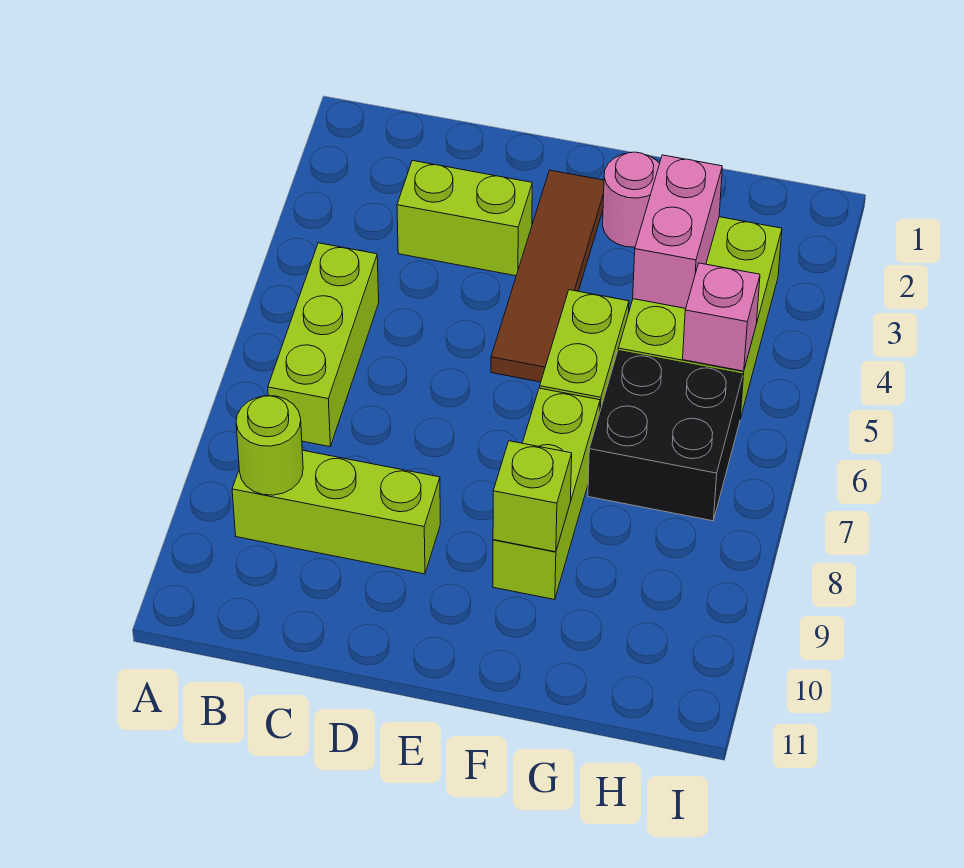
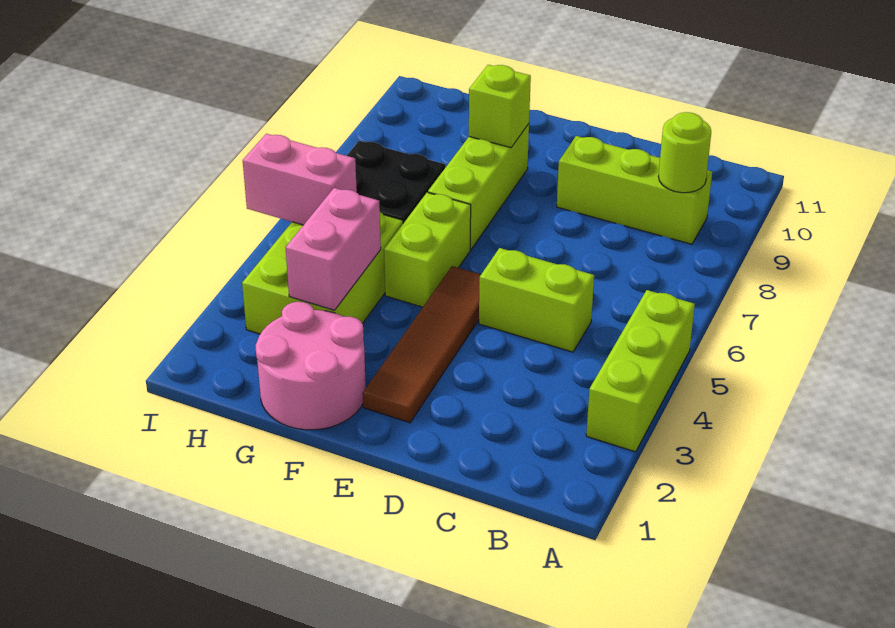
lime brick B5:B7 level 1 -> lime brick A3:A5 level 1
lime brick C3:D3 level 1 -> lime brick C5:D5 level 1
pink round brick F2 level 1 -> pink round brick F1:G2 level 1
pink brick H5 level 2 -> pink brick H5:I5 level 2

